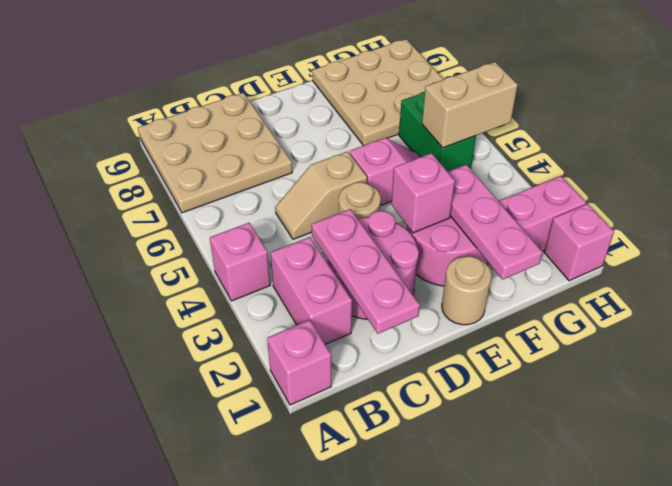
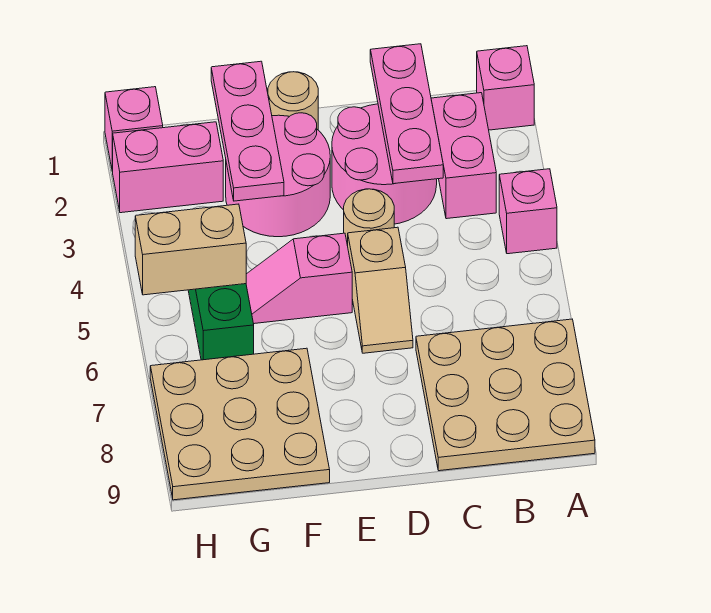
tan slope C5:D5 level 1 top D -> tan slope D5:D6 level 1 top 5
pink brick E3 level 2 -> none

